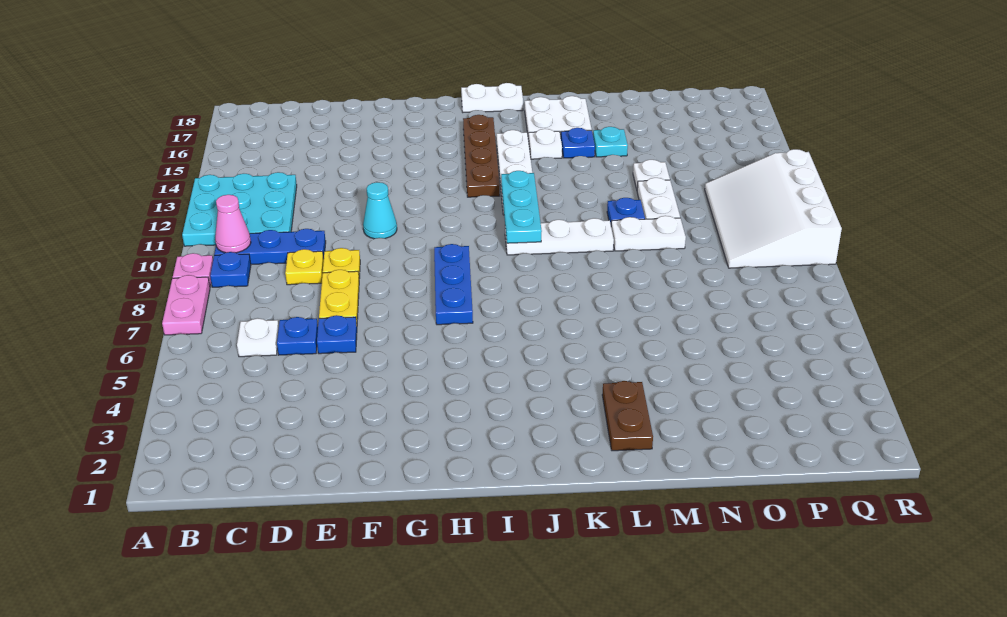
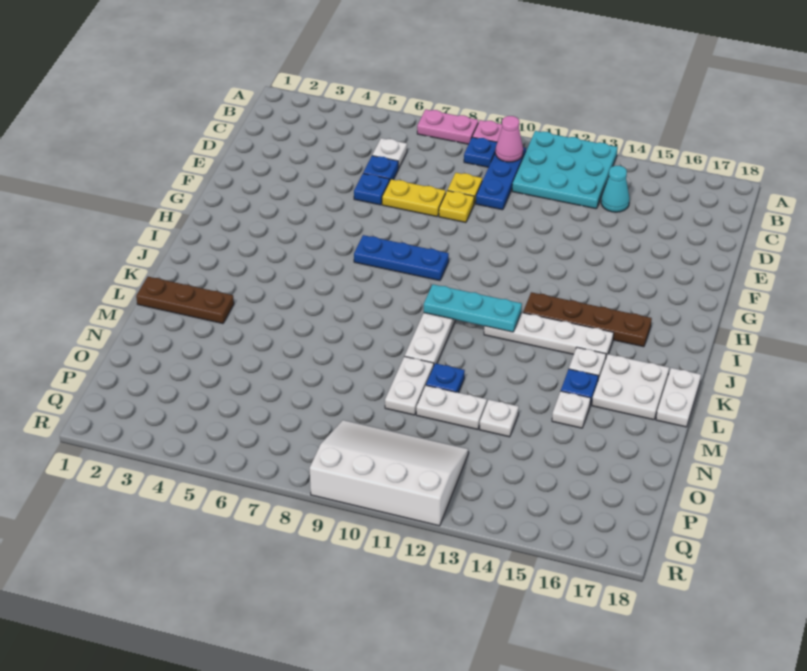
cyan cone F11 level 1 -> cyan cone C14 level 1
white plate I18:J18 level 1 -> white plate K18:L18 level 1
brown plate L2:L3 level 1 -> brown plate L1:L3 level 1
cyan plate M15 level 1 -> white plate M15 level 1

